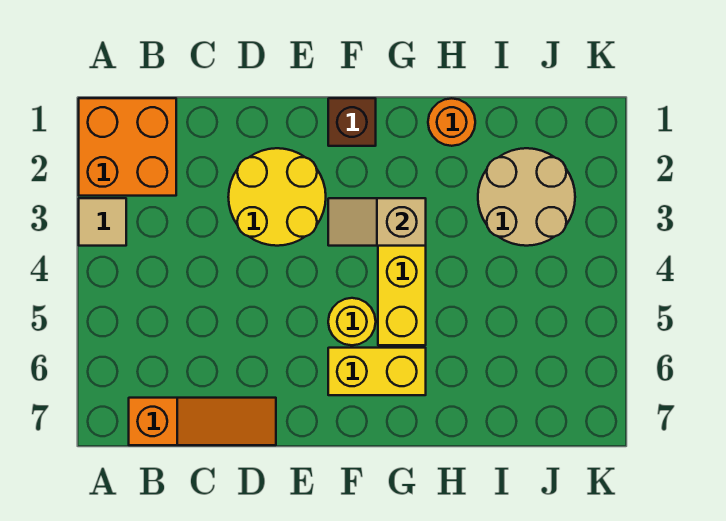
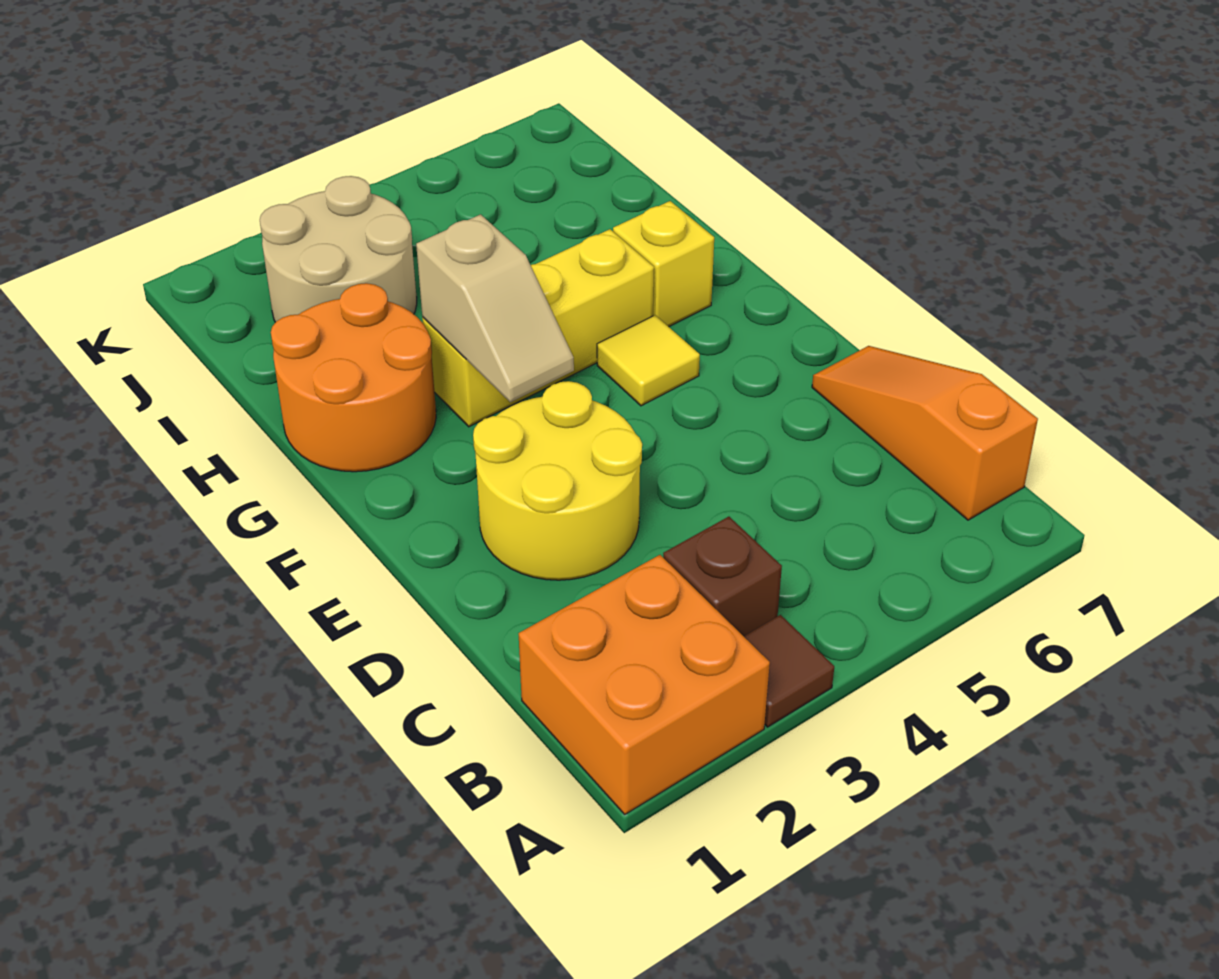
tan tile A3 level 1 -> brown tile A3 level 1
brown brick F1 level 1 -> brown brick B3 level 1
yellow round brick F5 level 1 -> yellow tile F5 level 1
yellow brick F6:G6 level 1 -> yellow brick G6 level 1
orange round brick H1 level 1 -> orange round brick G1:H2 level 1

